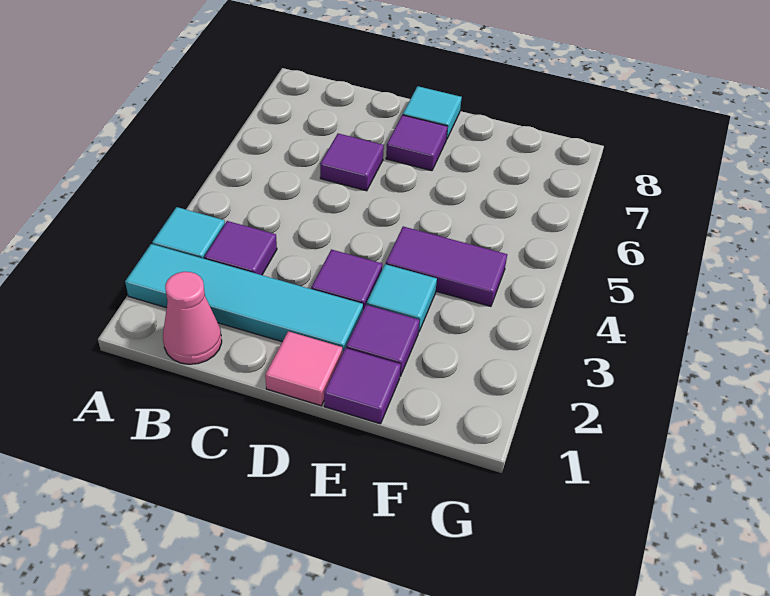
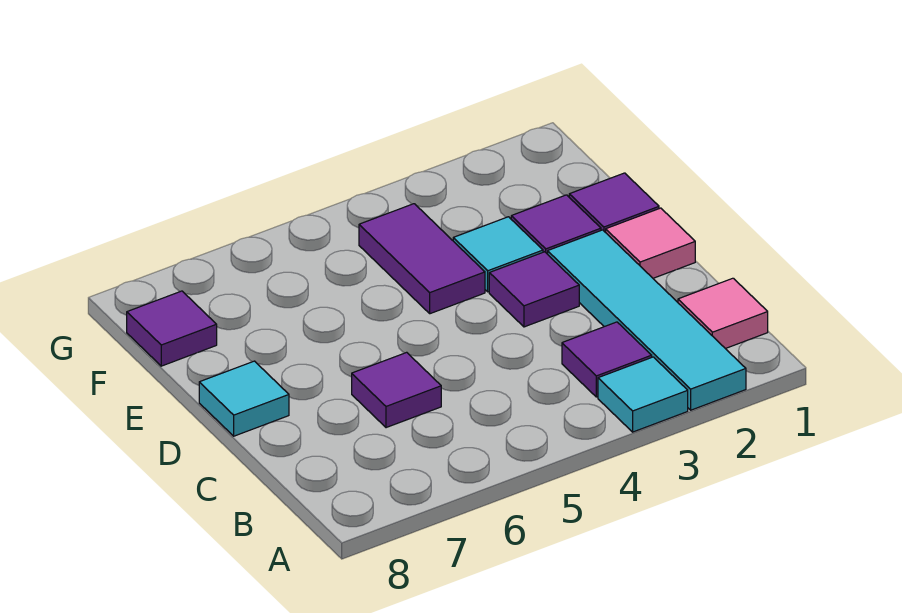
pink cone B1 level 1 -> pink tile B1 level 1
purple tile D7 level 1 -> purple tile F8 level 1

